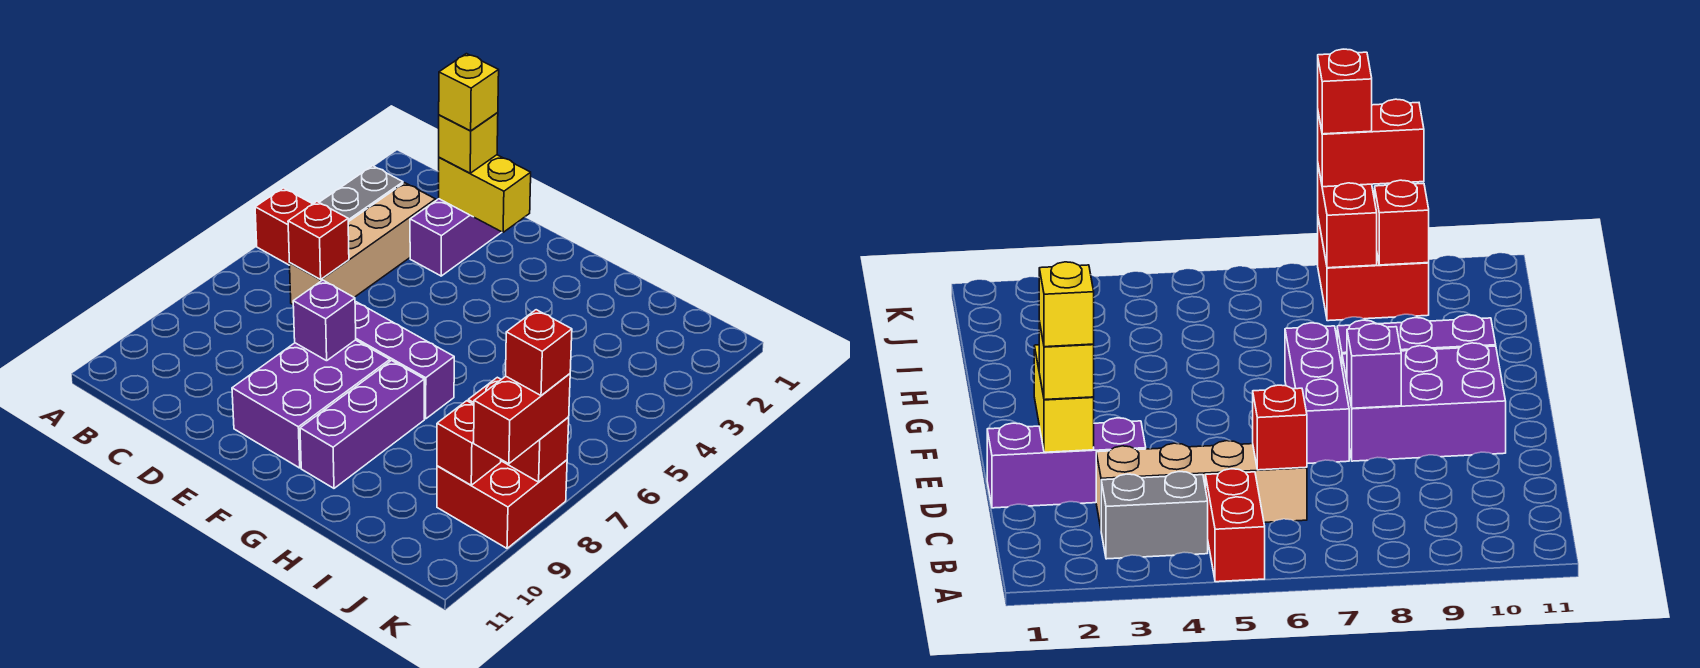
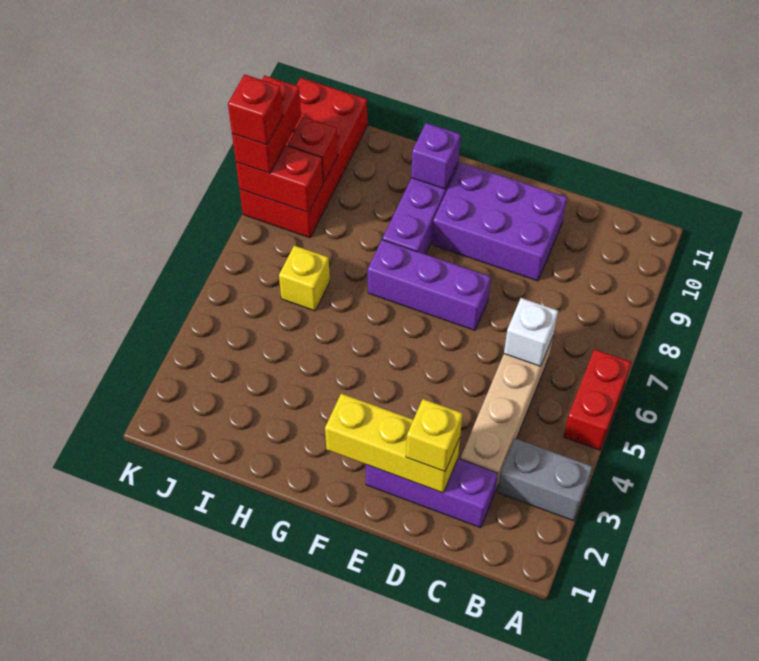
red brick A5:B5 level 1 -> red brick A5:A6 level 1
grey brick B3:B4 level 1 -> grey brick A3:B3 level 1
red brick C6 level 2 -> white brick C6 level 2
purple brick D1:D3 level 1 -> purple brick C2:E2 level 1
yellow brick D2:E2 level 2 -> yellow brick D2:F2 level 2
yellow brick D2 level 4 -> yellow brick I6 level 1
purple brick E8:F10 level 1 -> purple brick D9:F10 level 1
purple brick E8 level 2 -> purple brick G10 level 2
red brick J8:K9 level 1 -> red brick J8:K11 level 1

